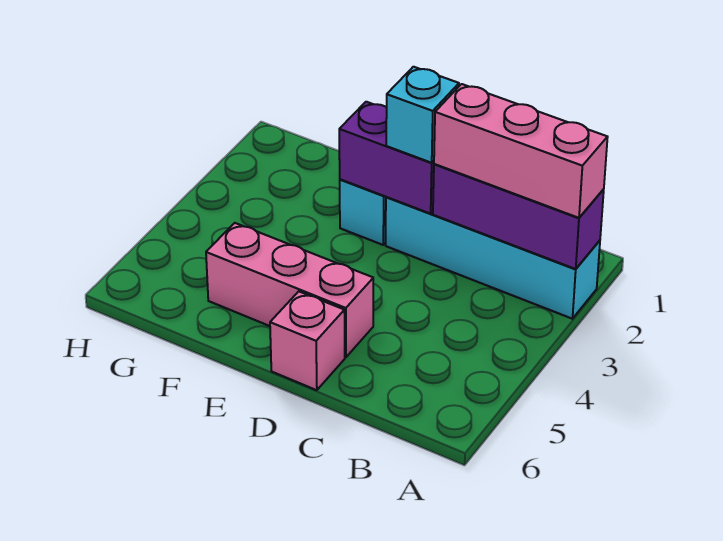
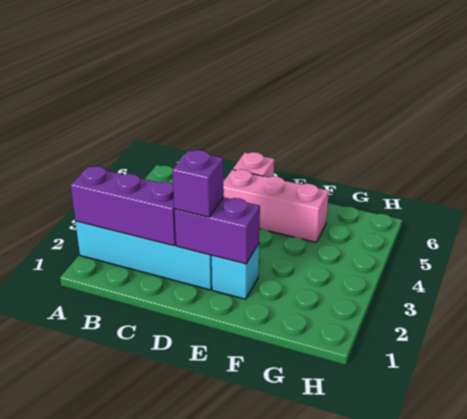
pink brick A2:C2 level 3 -> none
cyan brick D2 level 3 -> purple brick D2 level 3

